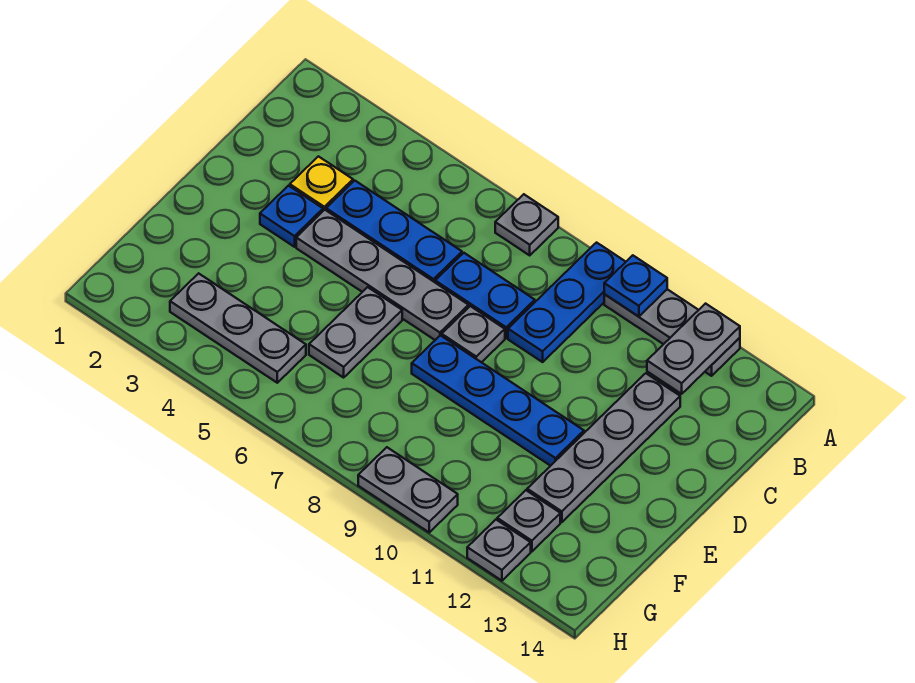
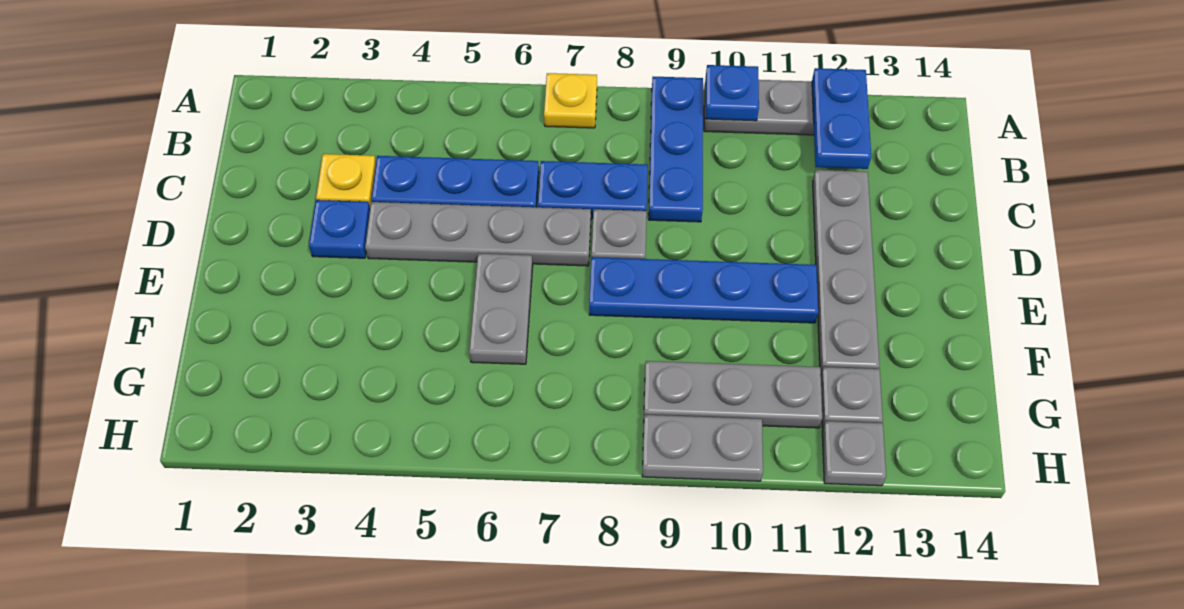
grey plate A7 level 1 -> yellow plate A7 level 1
grey plate A12:B12 level 2 -> blue plate A12:B12 level 2
grey plate G3:G5 level 1 -> grey plate G9:G11 level 1

